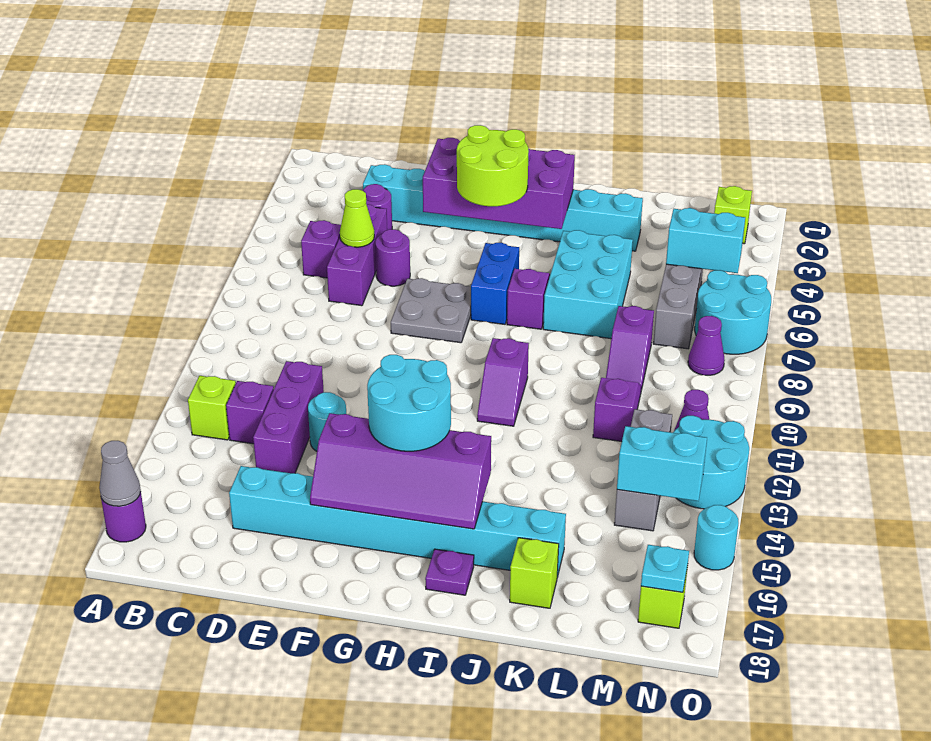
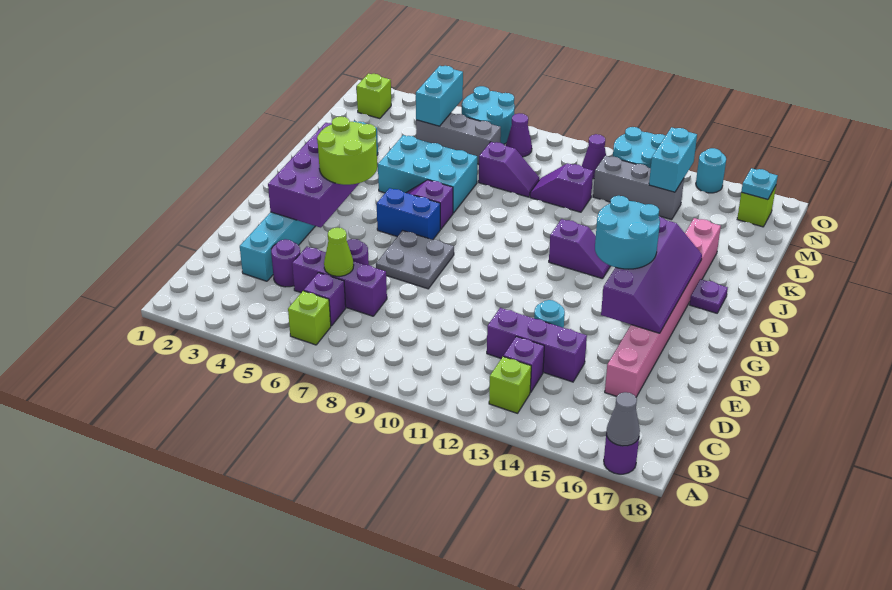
cyan brick D16:K16 level 1 -> pink brick D16:K16 level 1
purple slope I10:I11 level 1 top 10 -> purple slope I12:I13 level 1 top 12
lime brick K17 level 1 -> lime brick B6 level 1

